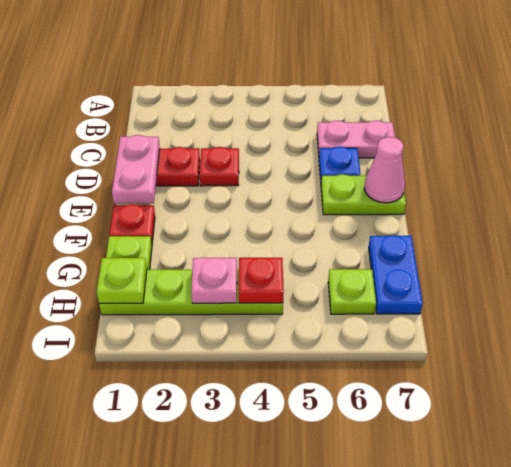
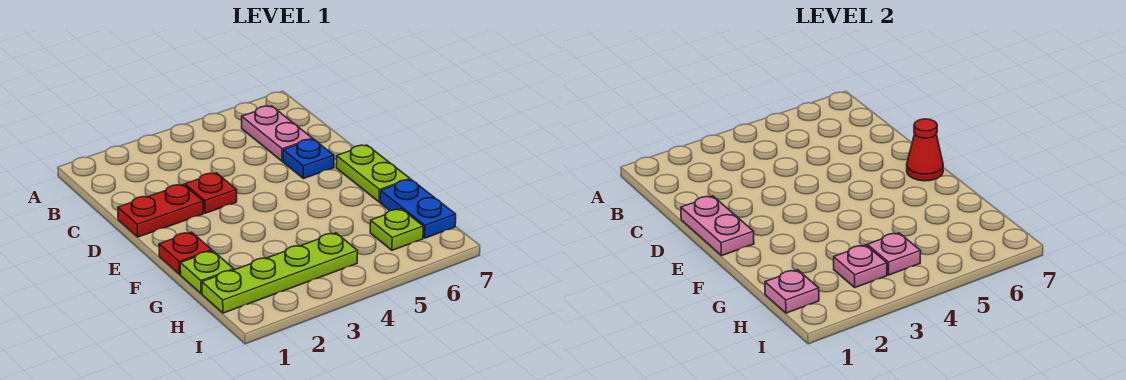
pink plate C6:C7 level 1 -> pink plate B6:C6 level 1
lime plate E6:E7 level 1 -> lime plate E7:F7 level 1
pink cone E7 level 2 -> red cone E7 level 2
lime plate H1 level 2 -> pink plate H1 level 2
red plate H4 level 2 -> pink plate H4 level 2

